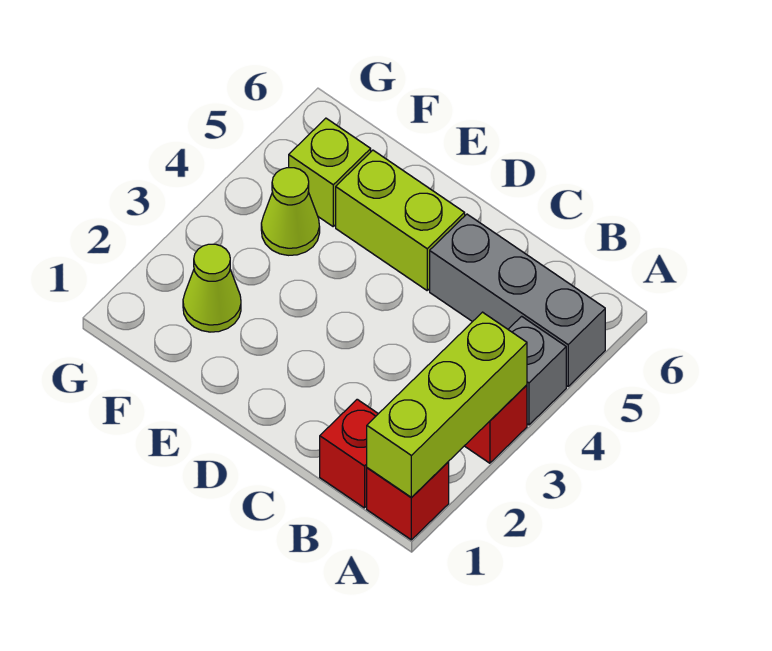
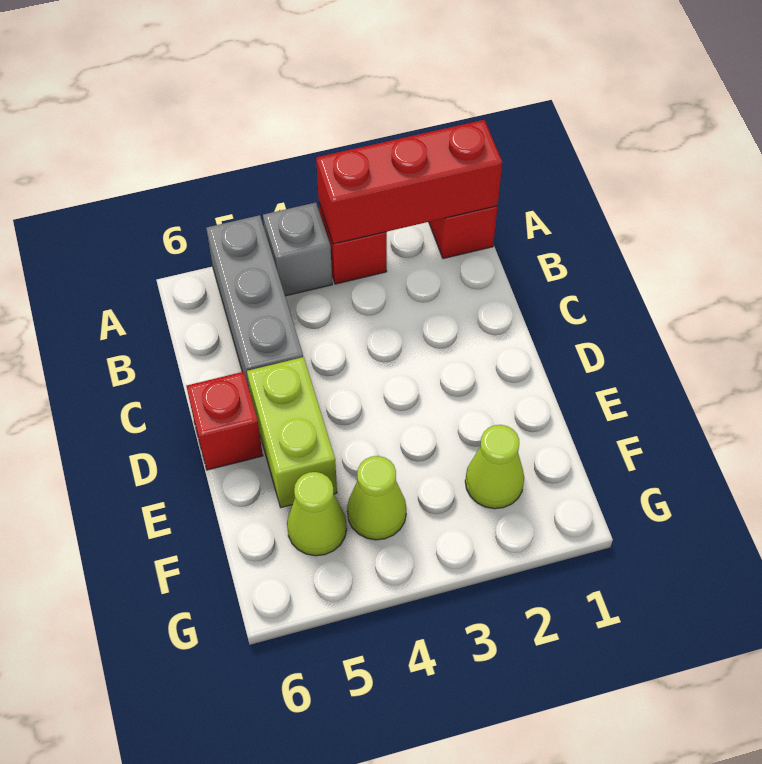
lime brick A1:A3 level 2 -> red brick A1:A3 level 2
red brick B1 level 1 -> red brick D6 level 1
lime brick F5 level 1 -> lime cone F5 level 1

